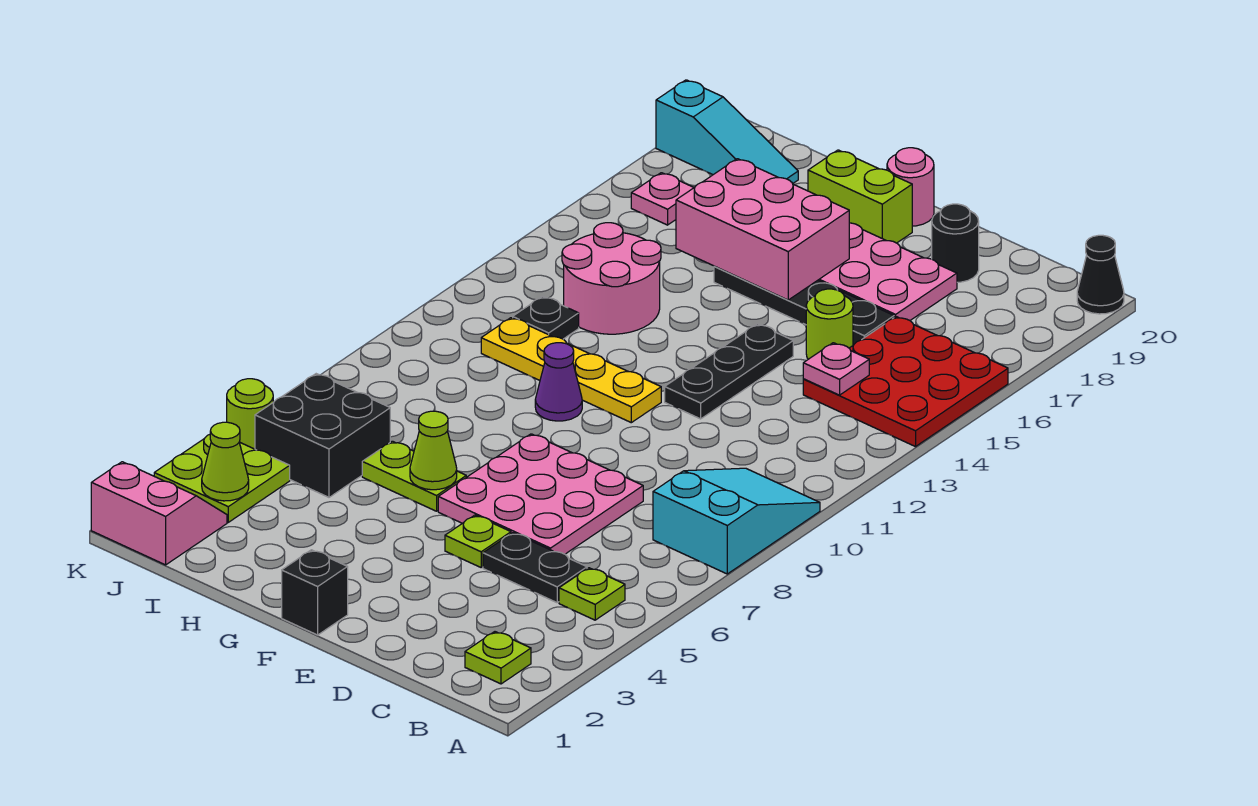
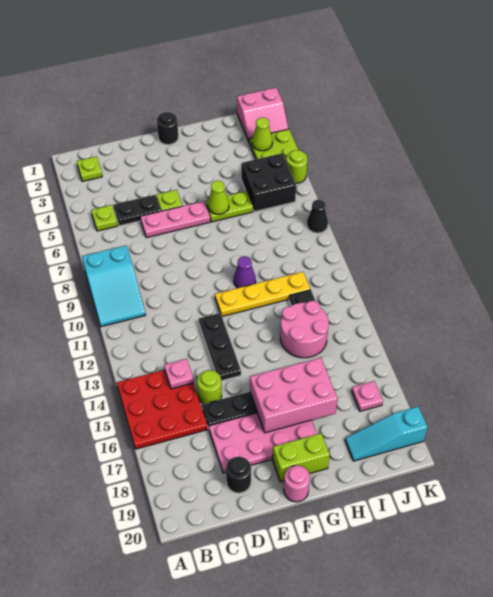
black cone A20 level 1 -> black cone K8 level 1
pink plate D6:F8 level 1 -> pink plate D6:F6 level 1
black brick F1 level 1 -> black round brick F1 level 1

